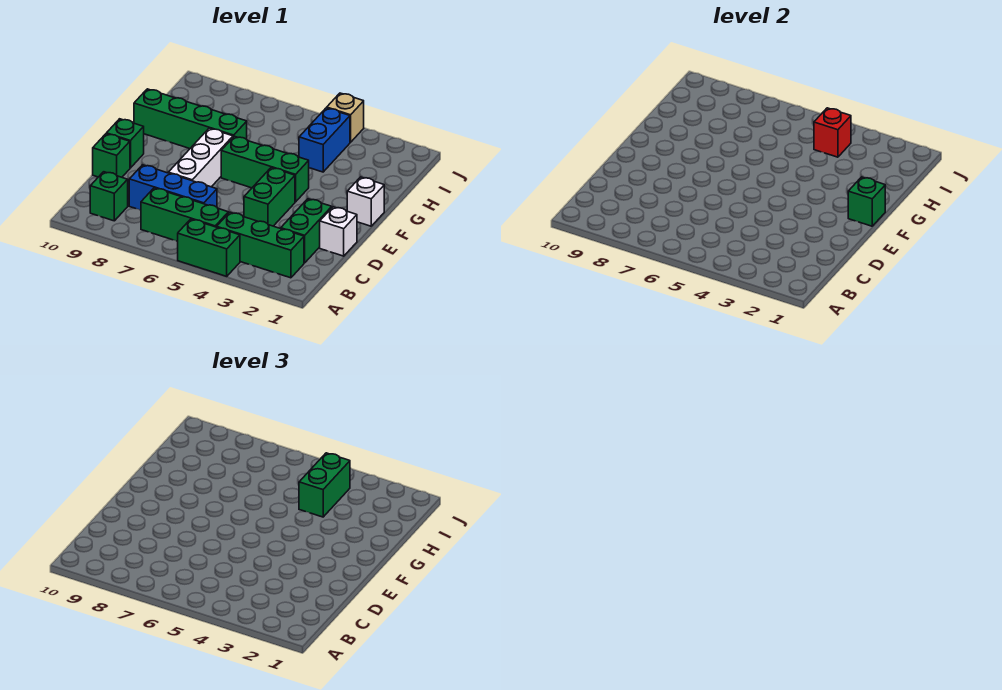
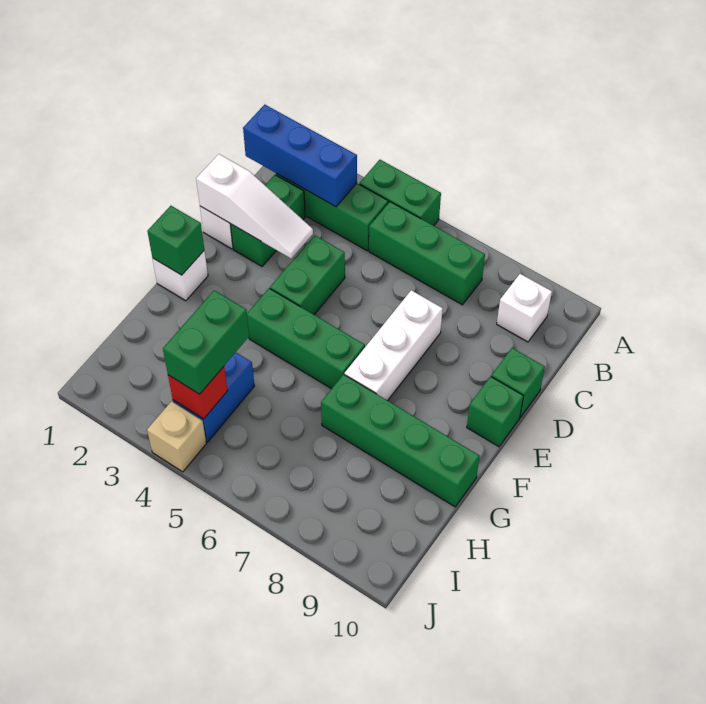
green brick B9 level 1 -> white brick B9 level 1
blue brick C6:C8 level 1 -> blue brick B1:B3 level 2
none -> white slope D1:D3 level 2 top 1

